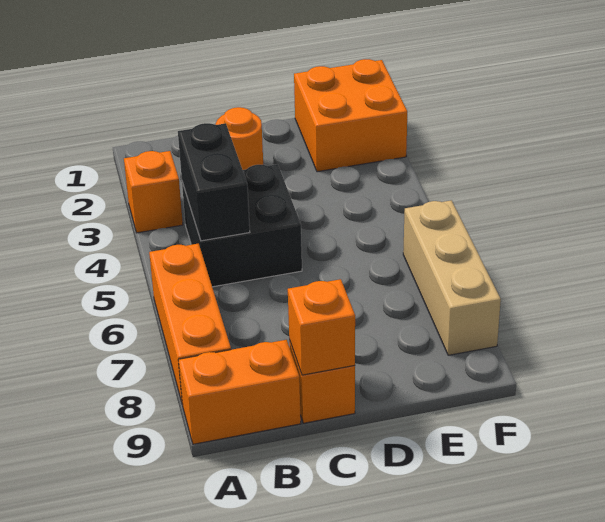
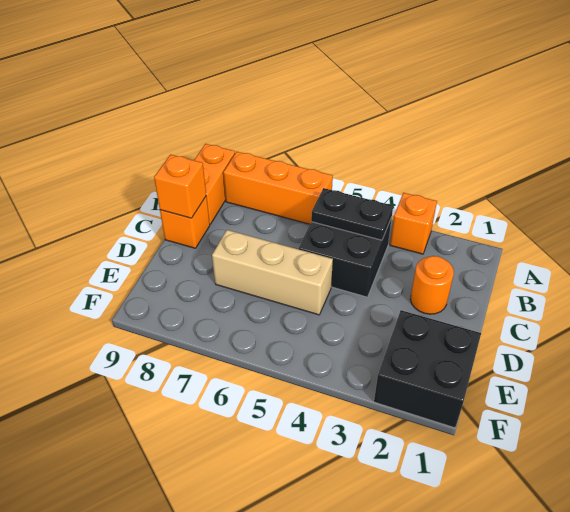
black brick B4:B5 level 2 -> black plate B4:B5 level 2
orange brick E1:F2 level 1 -> black brick E1:F2 level 1
tan brick F6:F8 level 1 -> tan brick D5:D7 level 1

